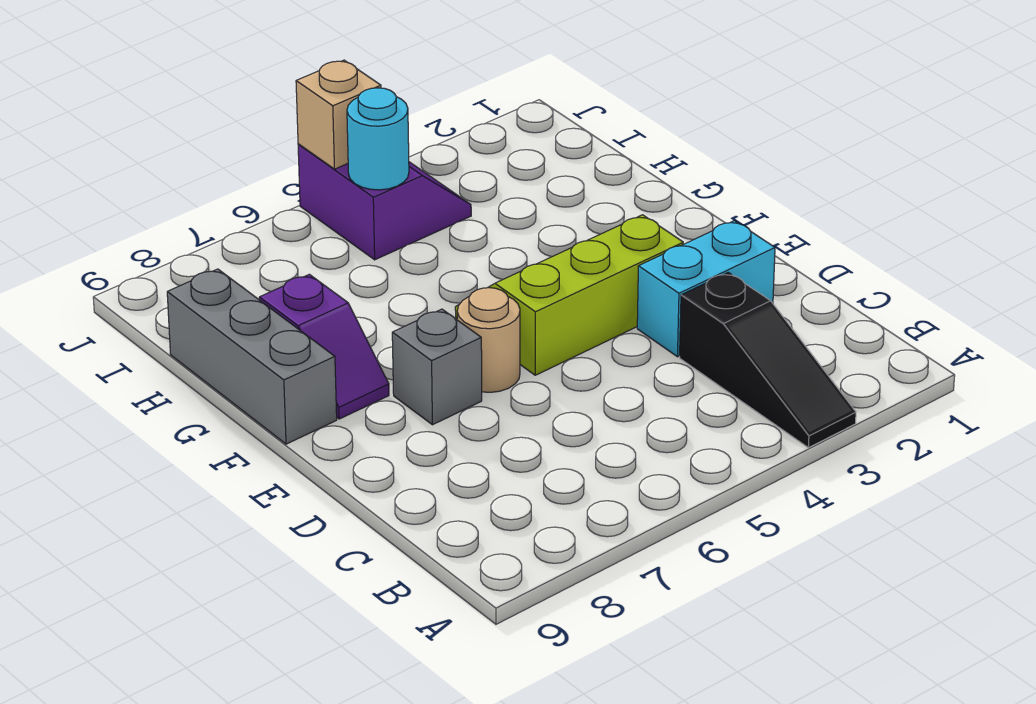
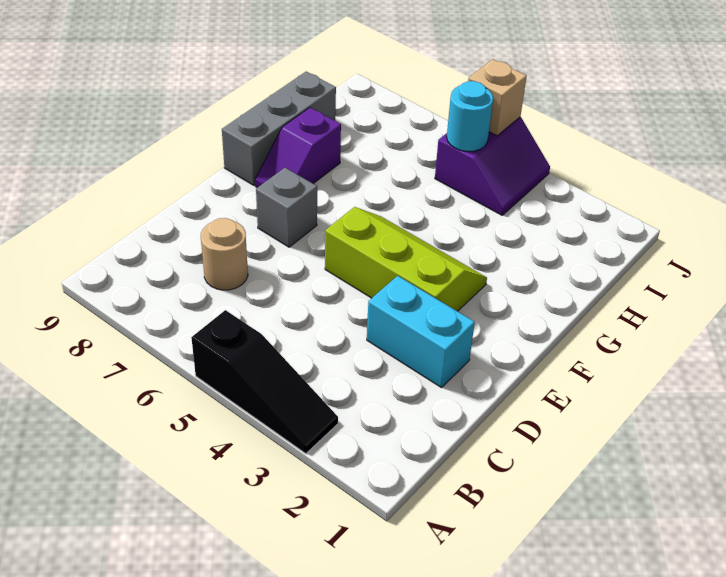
black slope A3:C3 level 1 top C -> black slope A3:A5 level 1 top 5
tan round brick E6 level 1 -> tan round brick C7 level 1

